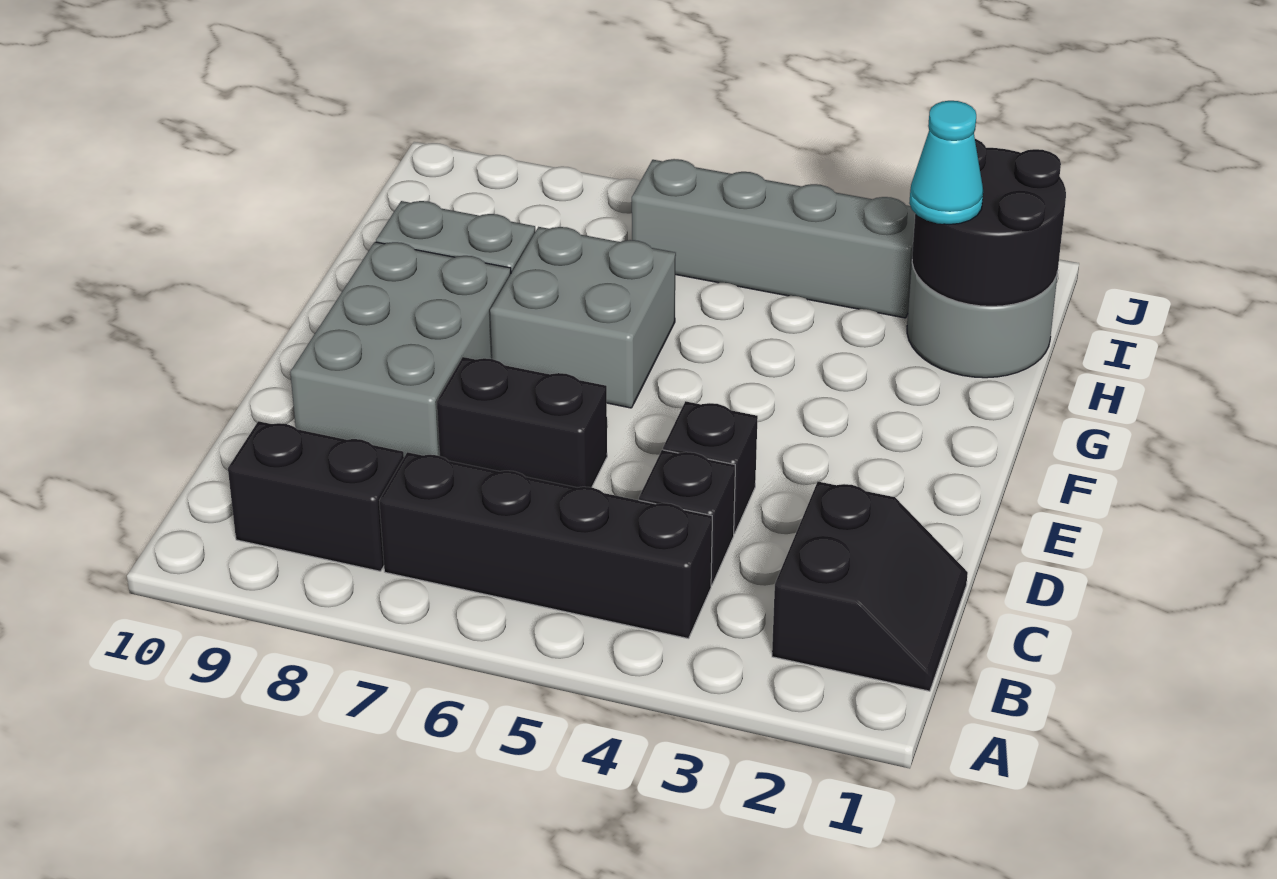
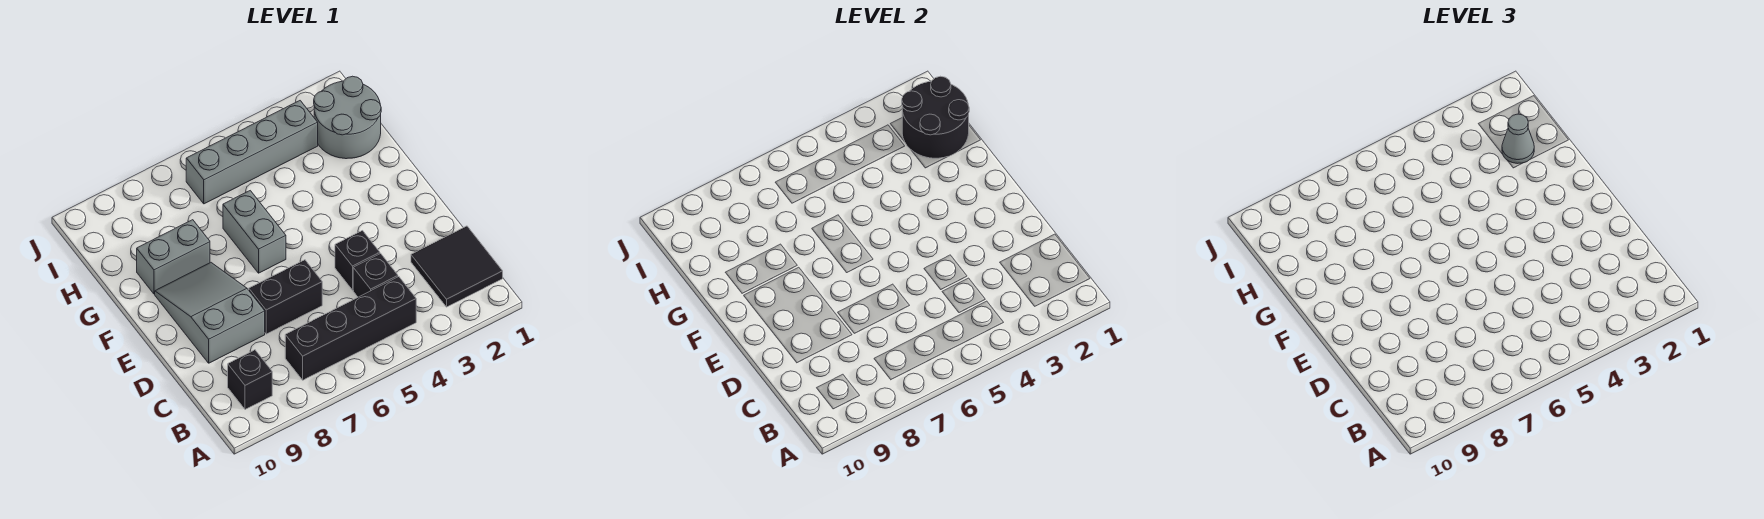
black slope B1:C2 level 1 top 2 -> black tile B1:C2 level 1
black brick B8:B9 level 1 -> black brick B9 level 1
grey brick D8:F9 level 1 -> grey slope D8:F9 level 1 top D
grey brick F6:G7 level 1 -> grey brick F6:G6 level 1
cyan cone H2 level 3 -> grey cone H2 level 3

